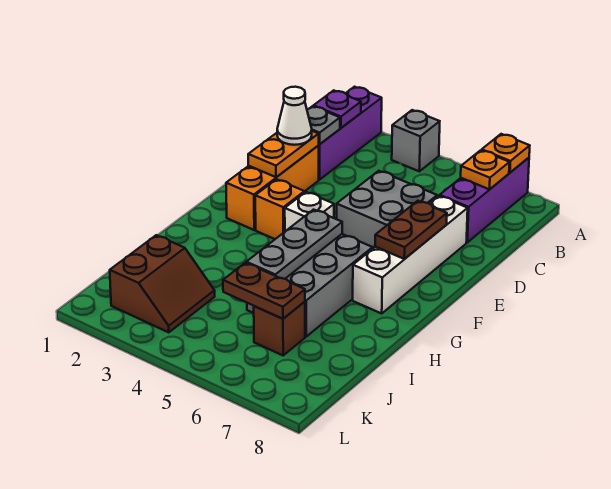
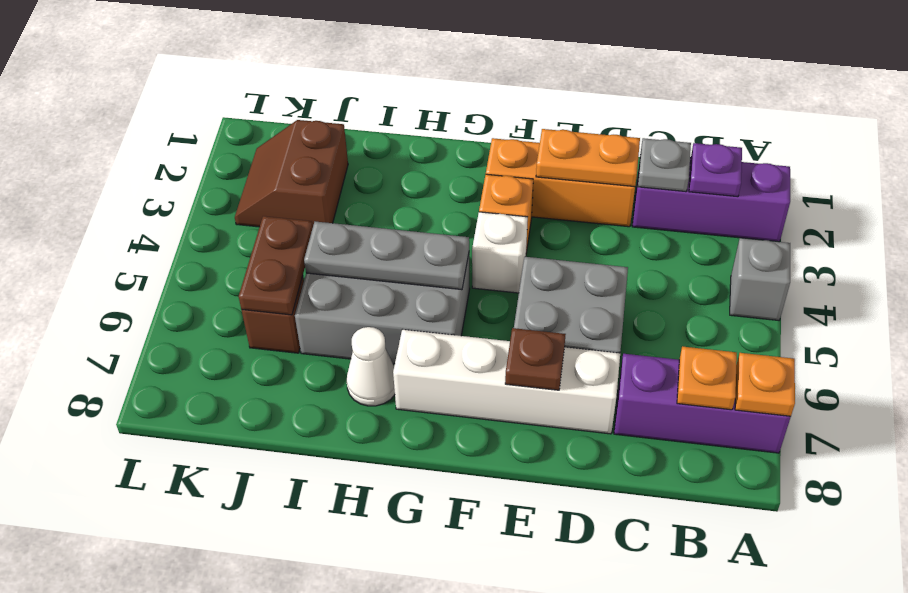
white cone D2 level 3 -> white cone H7 level 1
brown plate E7:F7 level 2 -> brown plate E7 level 2
brown slope J2:K3 level 1 top 2 -> brown slope J2:K3 level 1 top J

